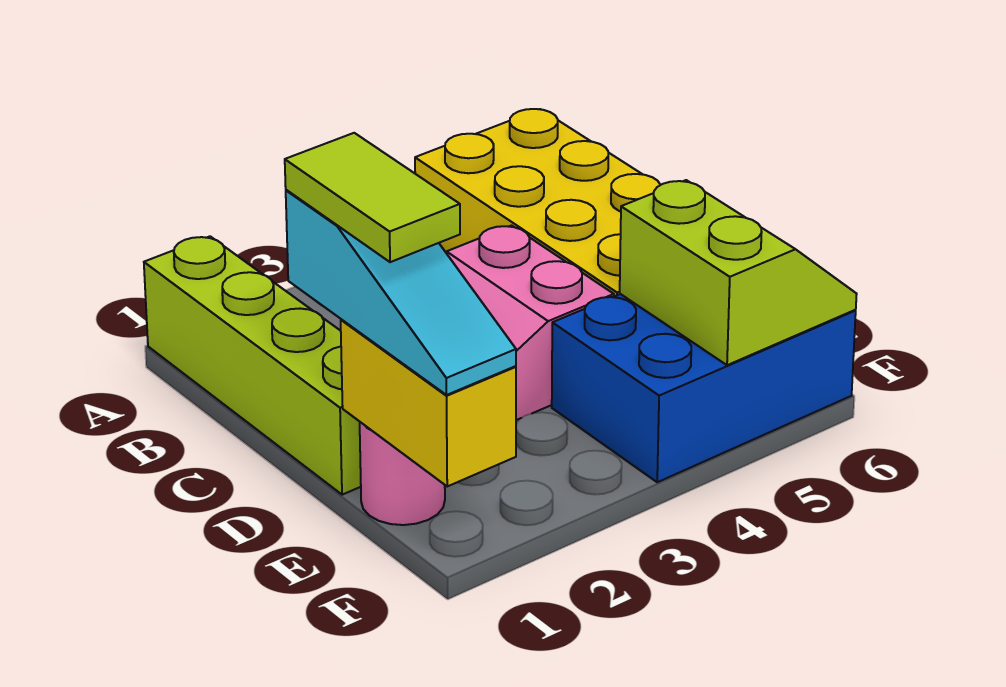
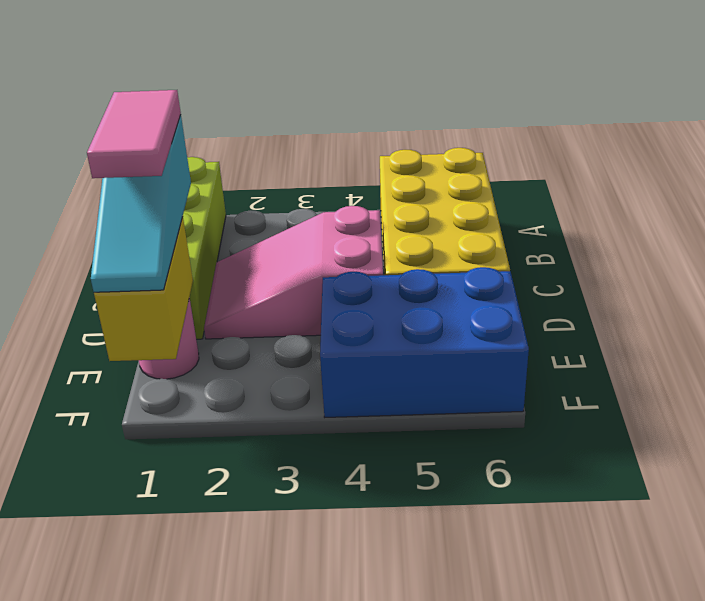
lime tile D1:E1 level 4 -> pink tile D1:E1 level 4
lime slope E5:F6 level 2 top 5 -> none

